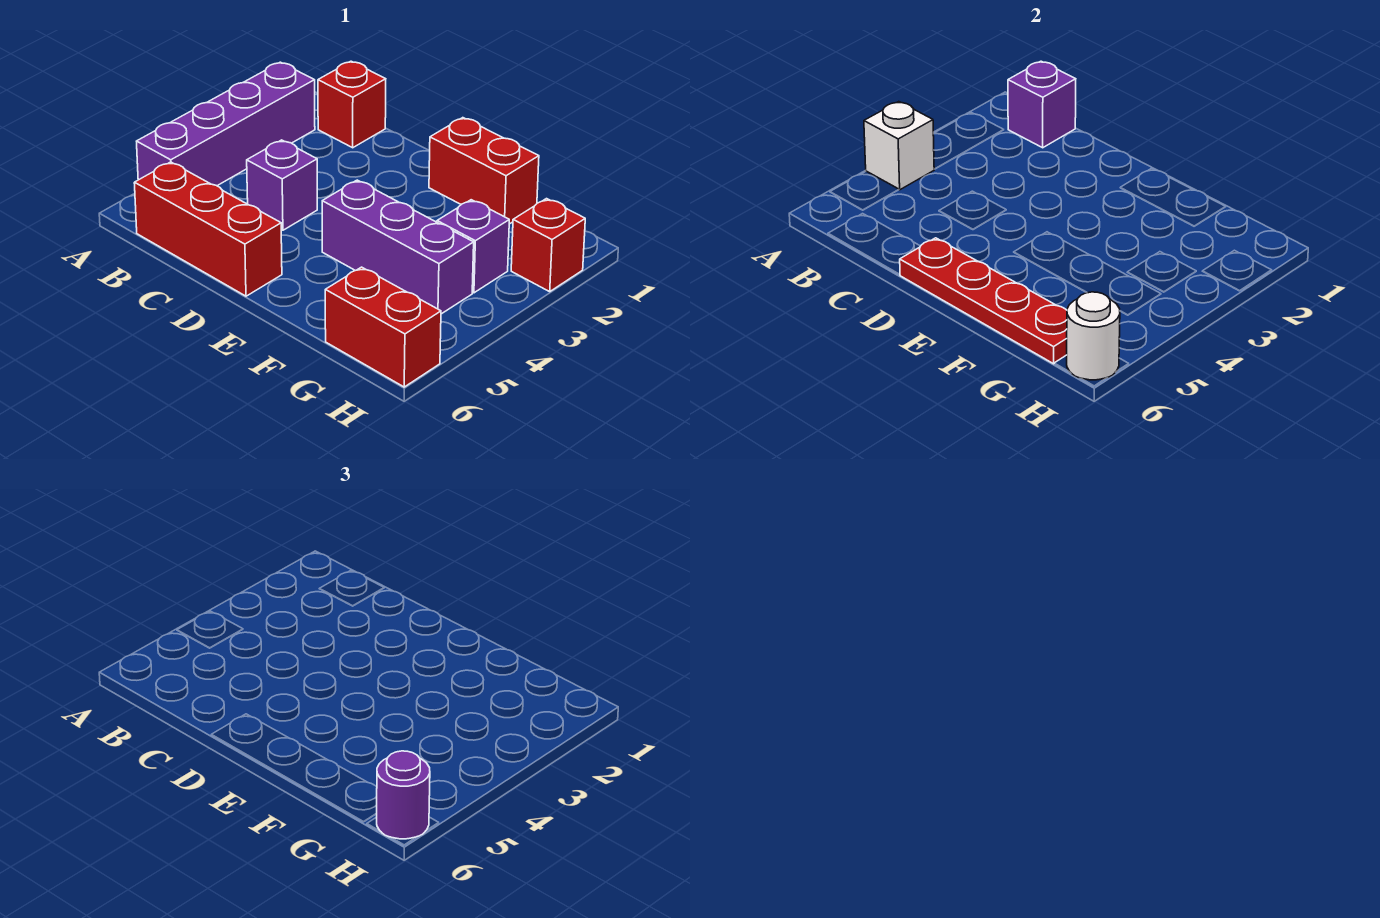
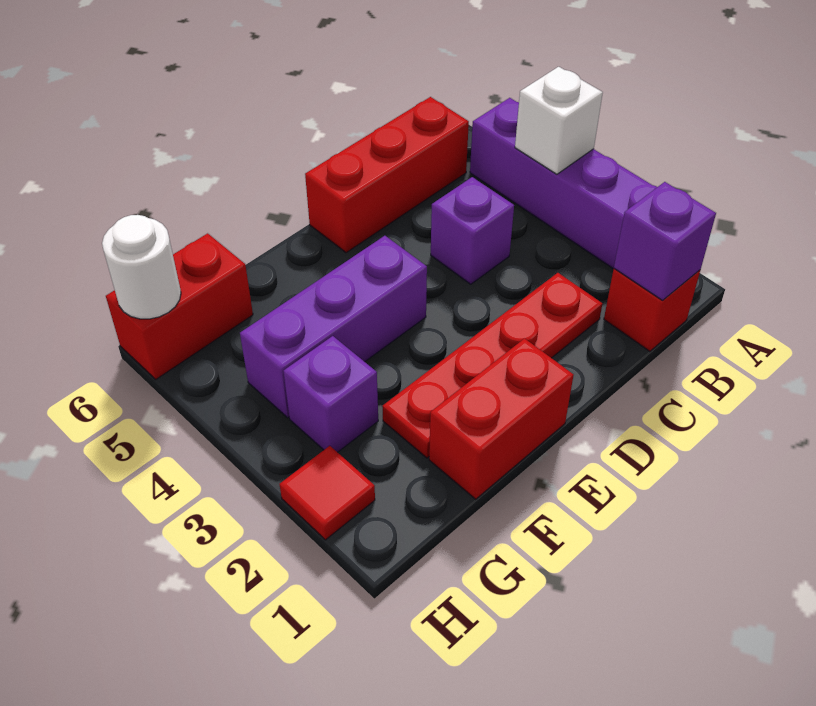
red plate D6:G6 level 2 -> red plate C2:F2 level 1
red brick H2 level 1 -> red tile H2 level 1
purple round brick H6 level 3 -> none

